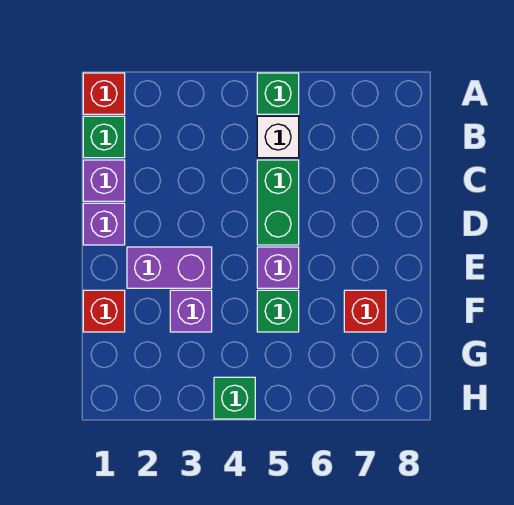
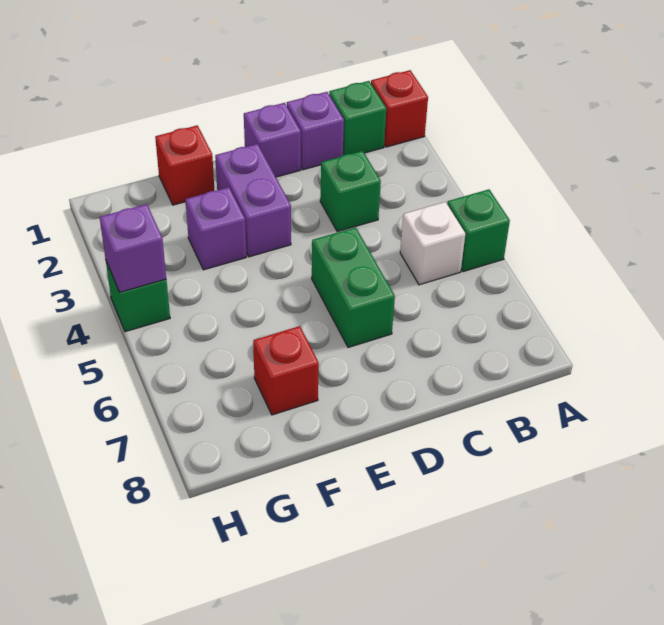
green brick C5:D5 level 1 -> green brick D5:D6 level 1
purple brick E5 level 1 -> purple brick H4 level 2
green brick F5 level 1 -> green brick C3 level 1

